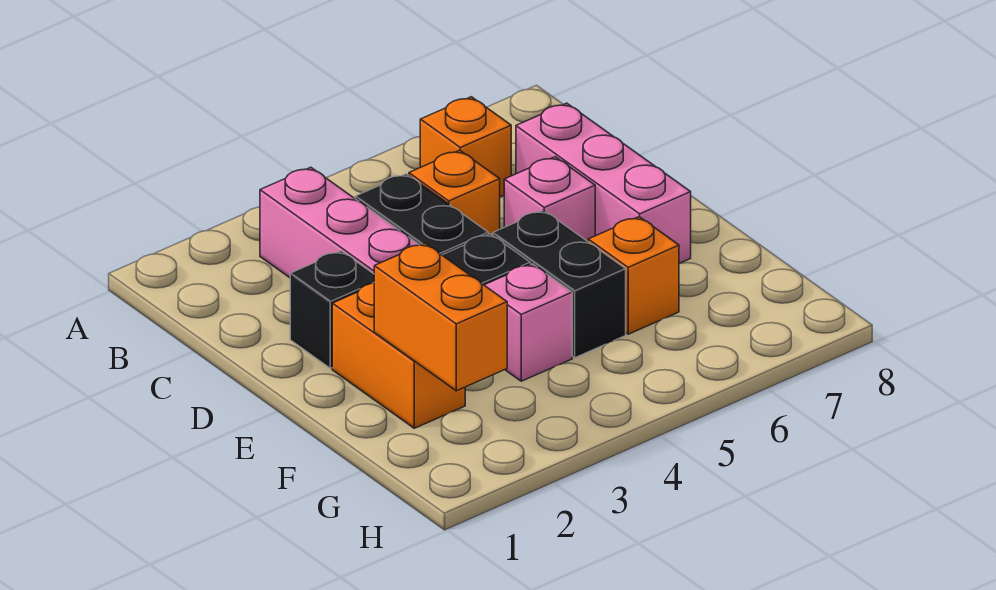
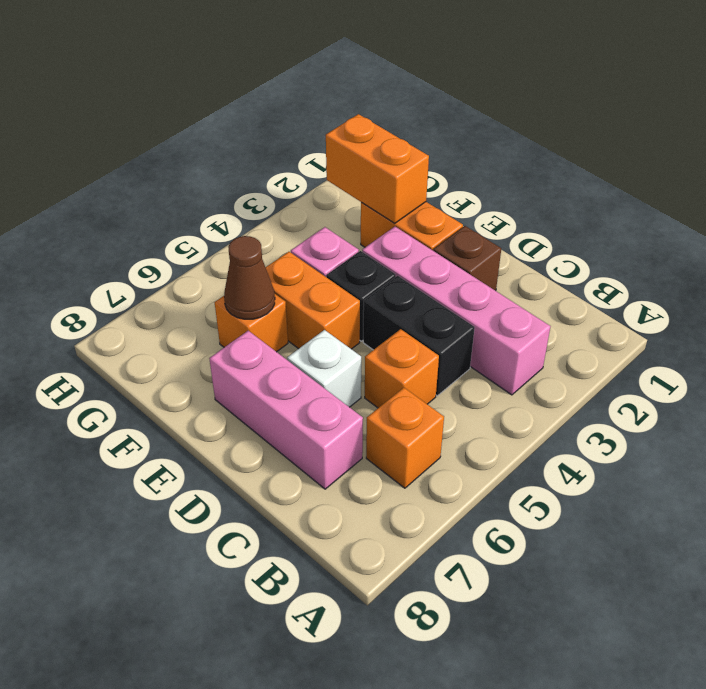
black brick D2 level 1 -> brown brick D2 level 1
pink brick D6 level 1 -> white brick D6 level 1
black brick E5:F5 level 1 -> orange brick E5:F5 level 1
none -> brown cone F6 level 2

